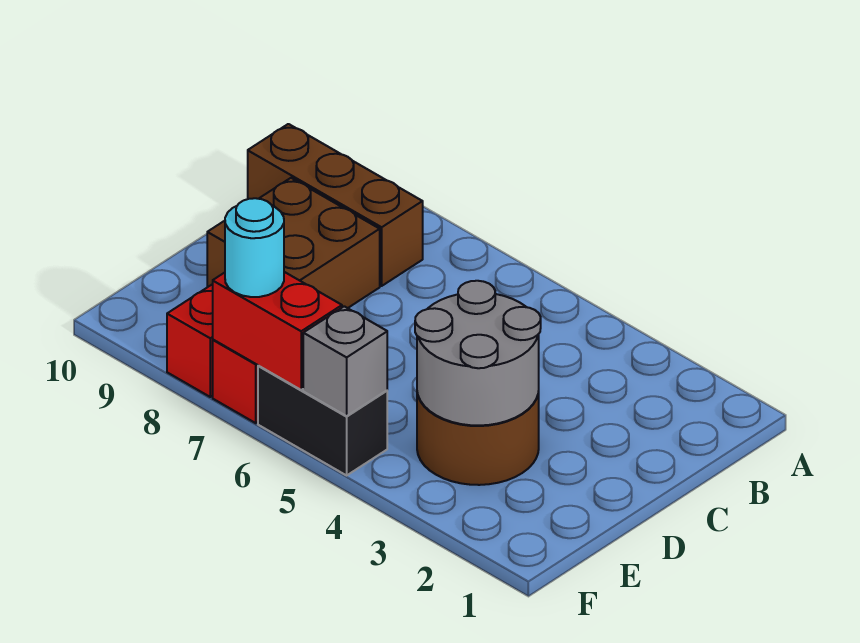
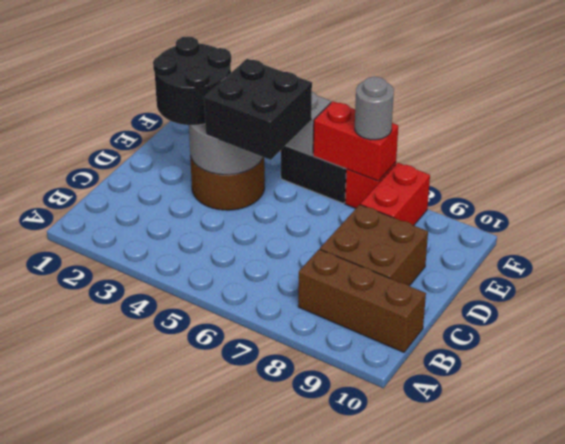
none -> black round brick D2:E3 level 3
none -> black brick D4:E5 level 3
cyan round brick F7 level 3 -> grey round brick F7 level 3

